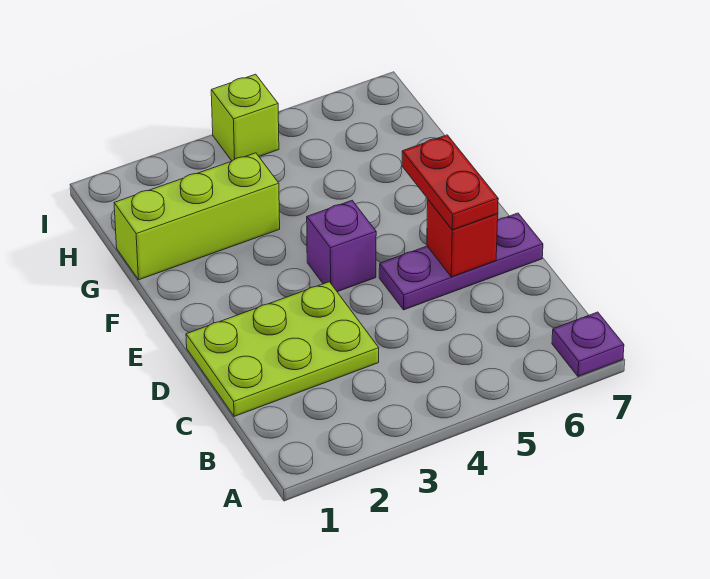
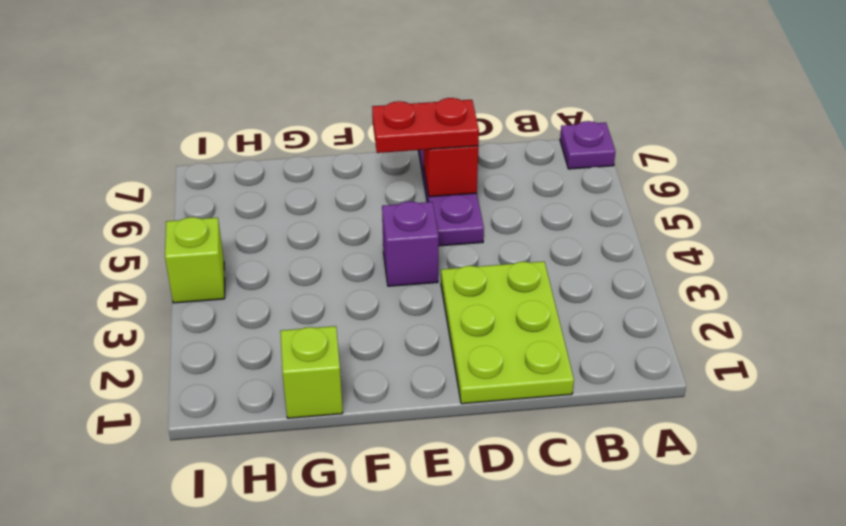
lime brick G1:G3 level 1 -> lime brick G1 level 1

